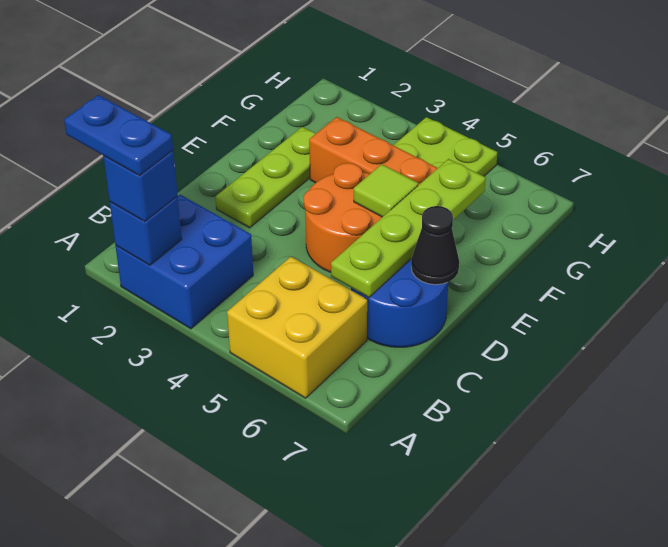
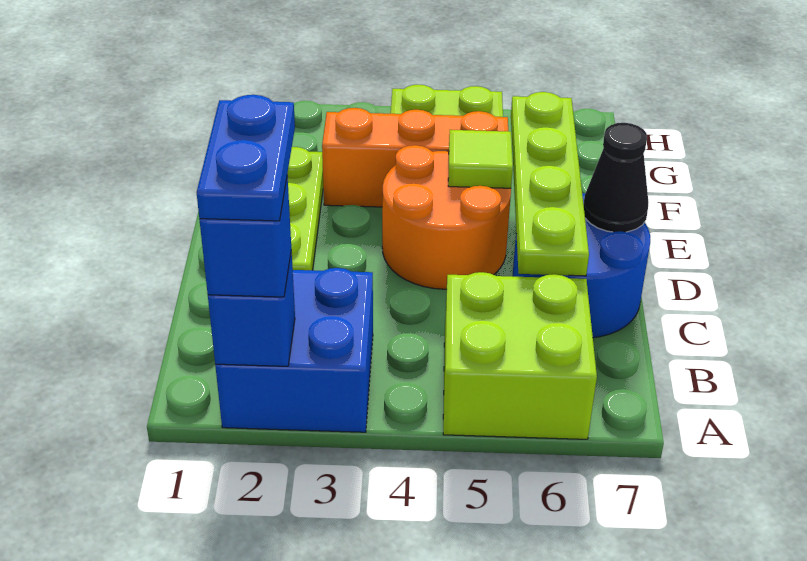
blue plate A1:A2 level 4 -> blue plate A2:B2 level 4
yellow brick A5:B6 level 1 -> lime brick A5:B6 level 1

